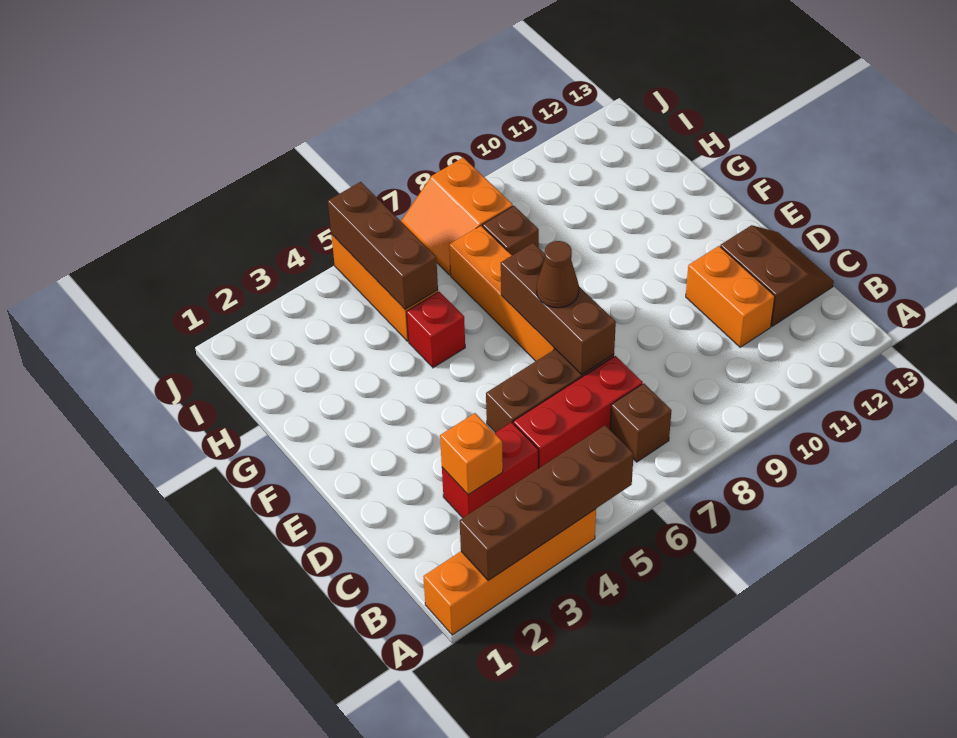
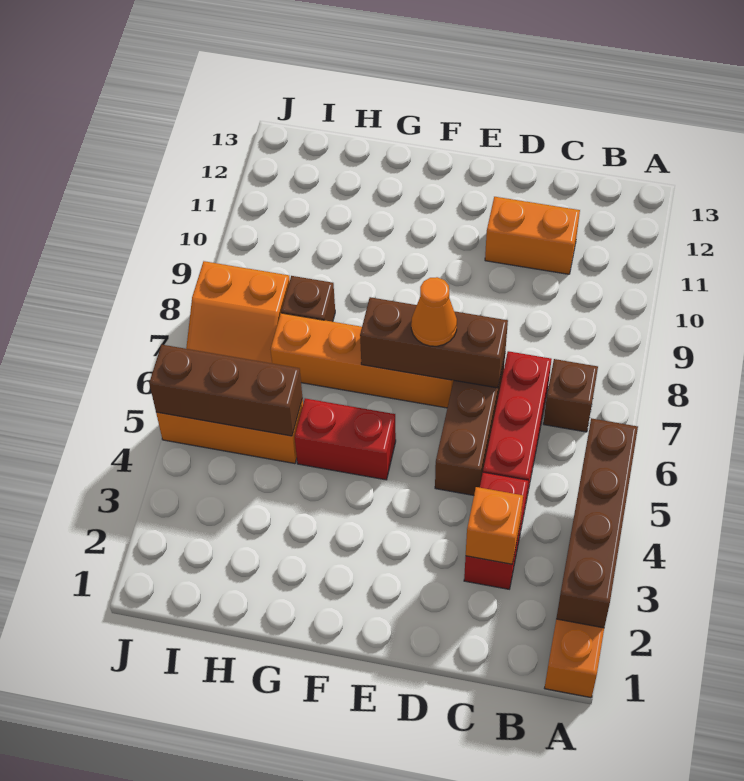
brown slope C12:D13 level 1 top 12 -> none
brown cone E7 level 3 -> orange cone E7 level 3
red brick G5 level 1 -> red brick F5:G5 level 1

